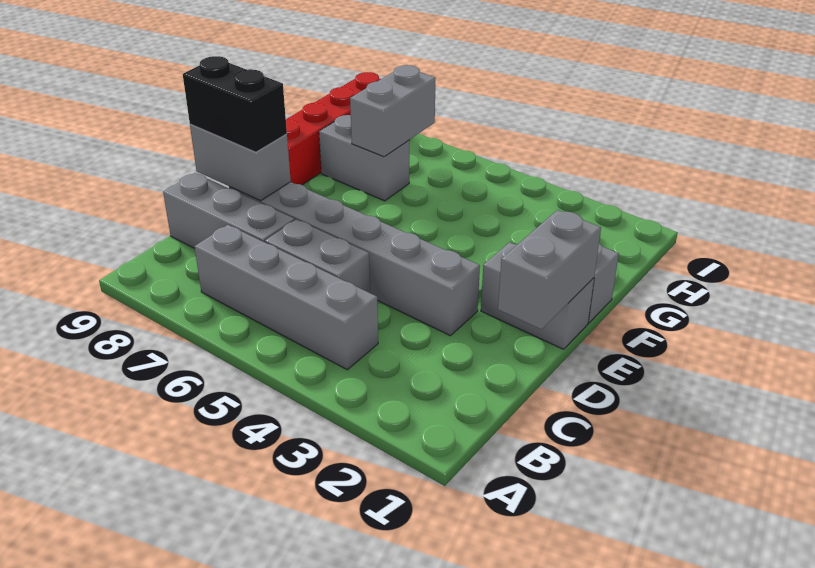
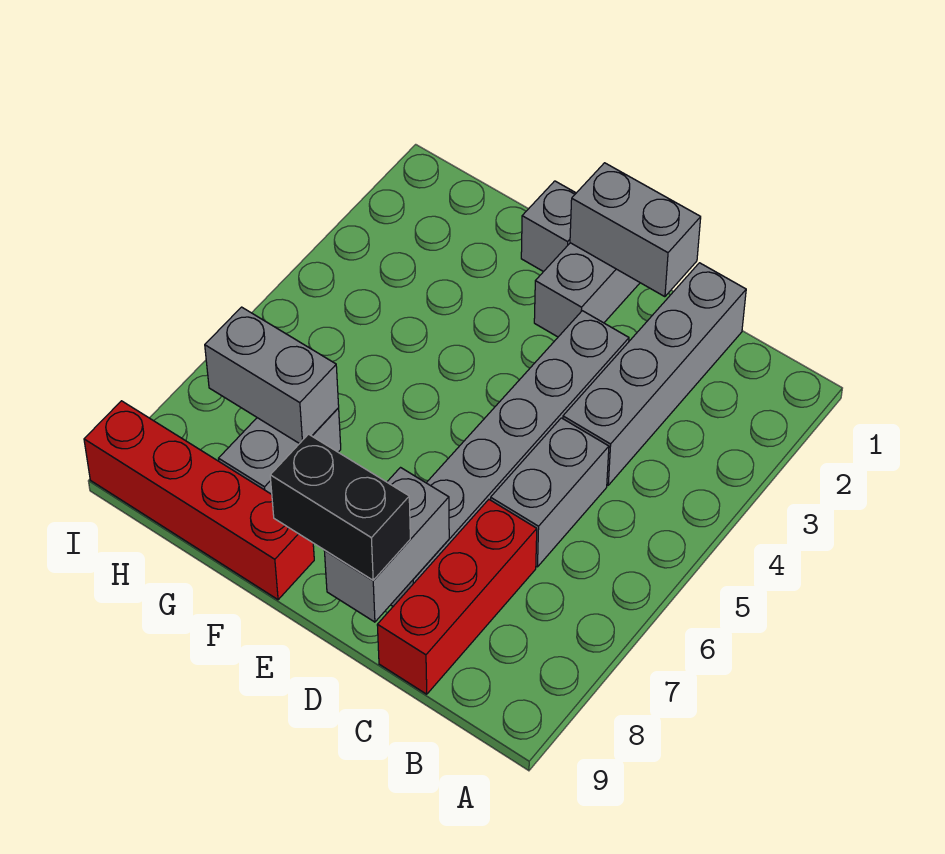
grey brick B4:B7 level 1 -> grey brick C1:C4 level 1
grey brick C7:C9 level 1 -> red brick C7:C9 level 1
black brick D8:D9 level 3 -> black brick D9:E9 level 3

